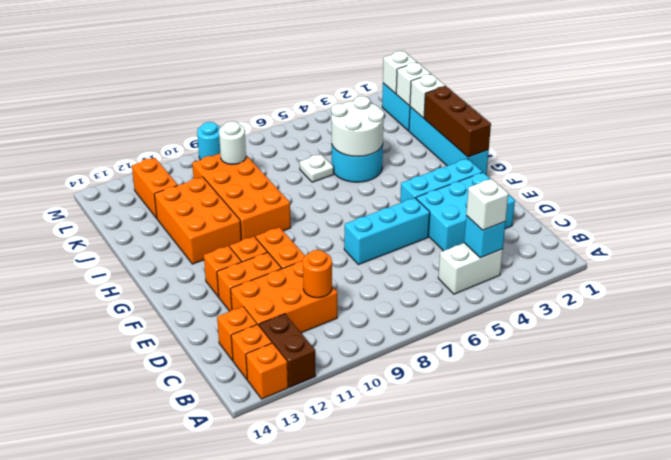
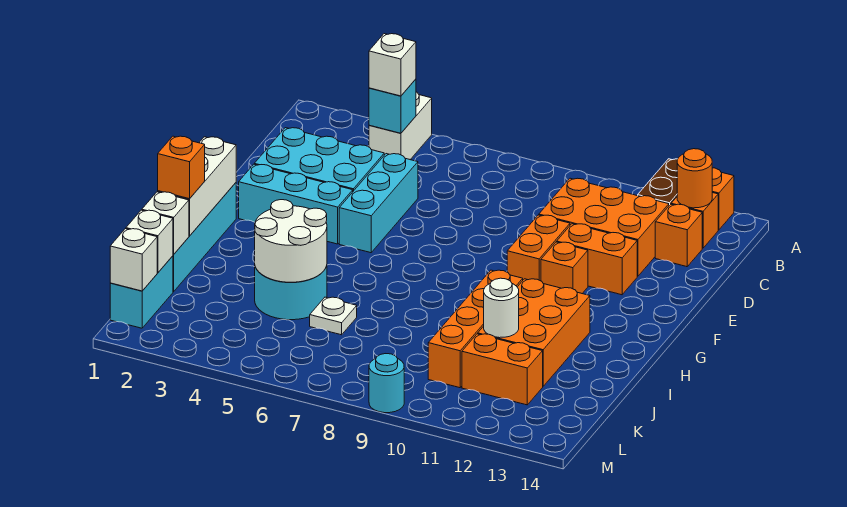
white brick B4:B5 level 1 -> white brick A4:B4 level 1
orange round brick C10 level 2 -> orange round brick B13 level 2
cyan brick E5:E7 level 1 -> cyan brick D5:F5 level 1
orange brick F12 level 1 -> orange brick I1 level 3
brown brick G1:I1 level 2 -> white brick G1:I1 level 2
orange brick H9:K10 level 1 -> orange brick H10:K10 level 1
white round brick K9 level 2 -> white round brick J11 level 2
orange brick K12:L12 level 1 -> orange brick K11:K12 level 1

